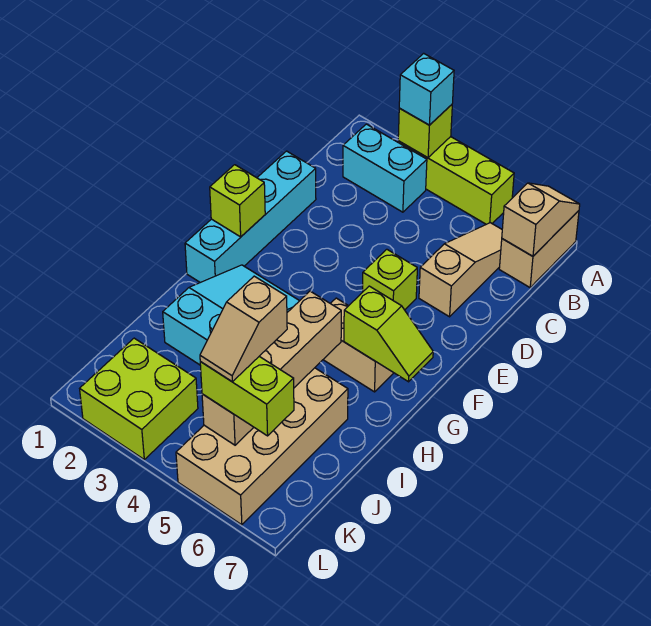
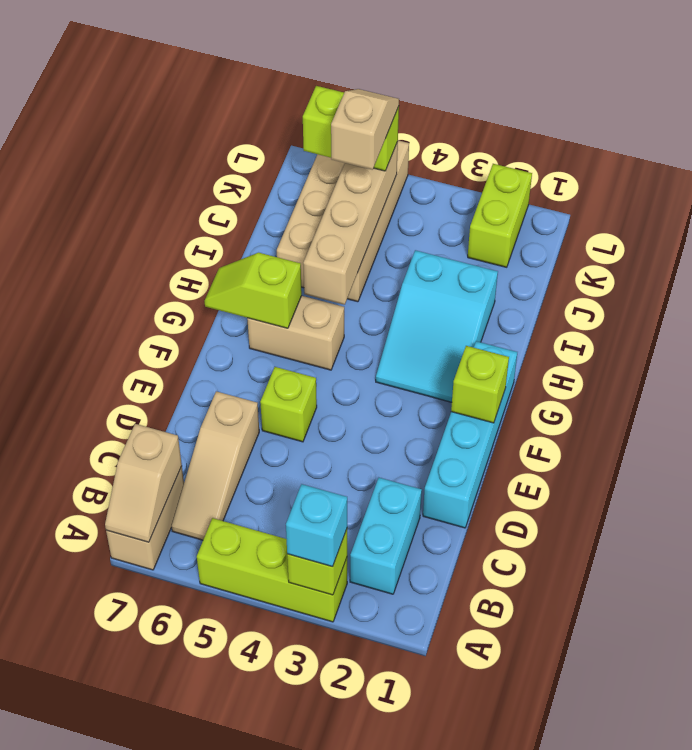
cyan brick B2:B3 level 1 -> cyan brick B2:C2 level 1
lime brick K2:L3 level 1 -> lime brick K2:L2 level 1

